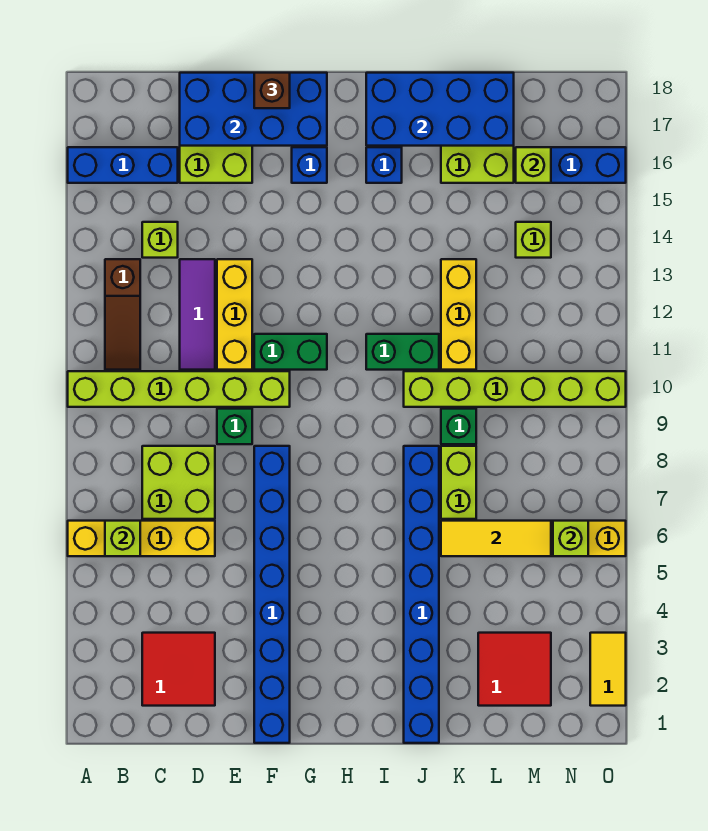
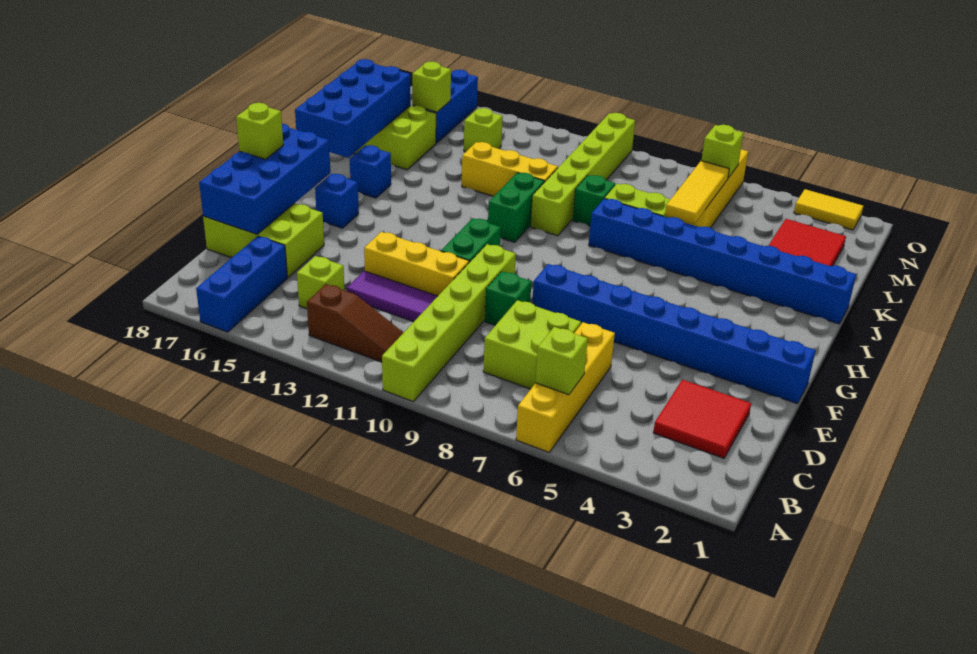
brown brick F18 level 3 -> lime brick F18 level 3

